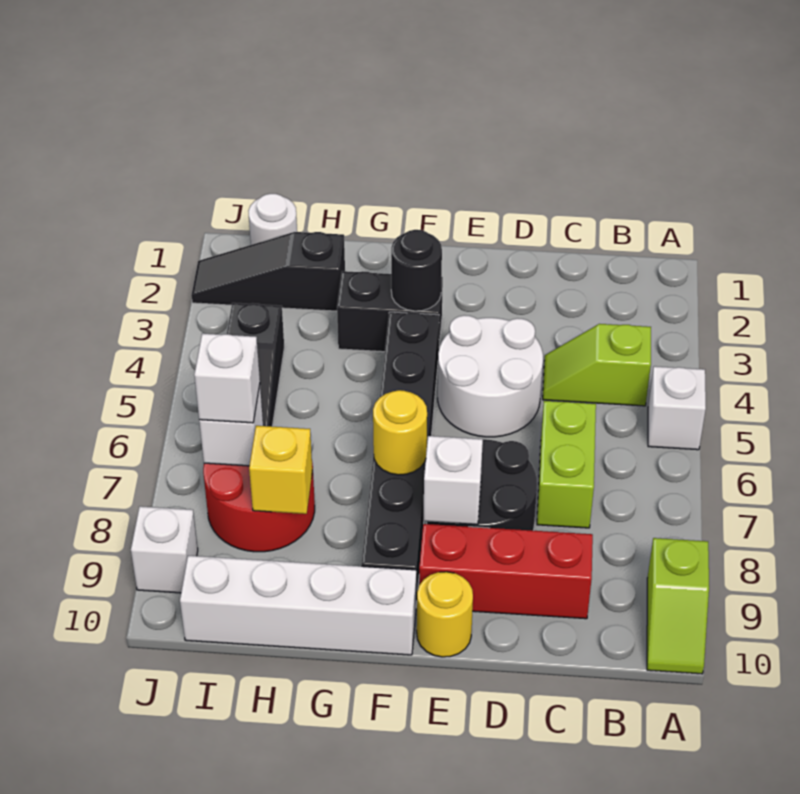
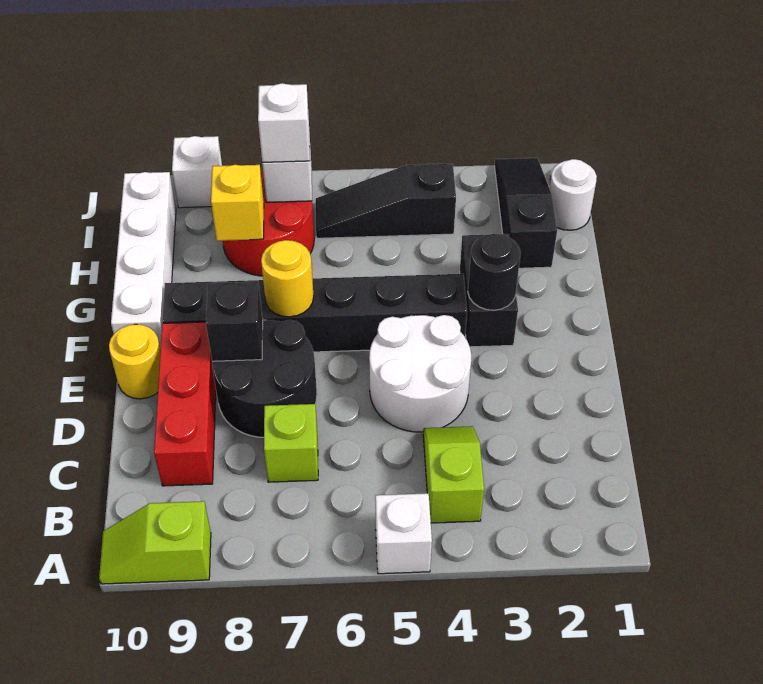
lime brick C6:C7 level 1 -> lime brick C7 level 1
white brick E8 level 2 -> black brick E8 level 2

